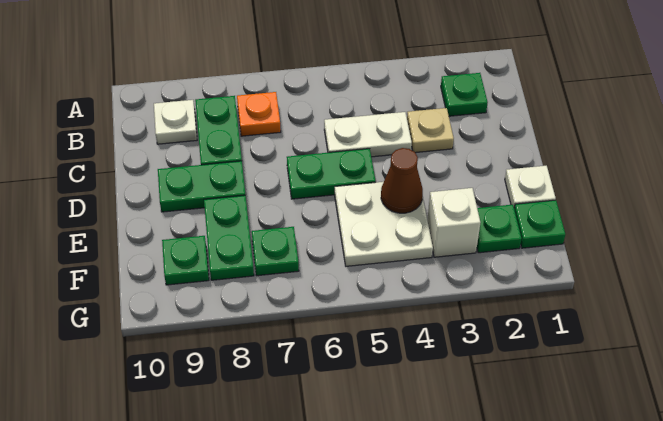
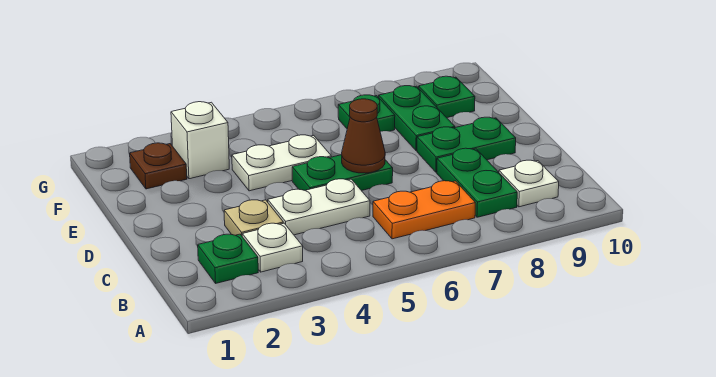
orange plate B7 level 1 -> orange plate B6:B7 level 1
white plate E1 level 1 -> white plate B3 level 1
white plate E4:F5 level 1 -> white plate E4:E5 level 1
brown cone E4 level 2 -> brown cone D6 level 2
green plate F1 level 1 -> none
green plate F2 level 1 -> brown plate F2 level 1

